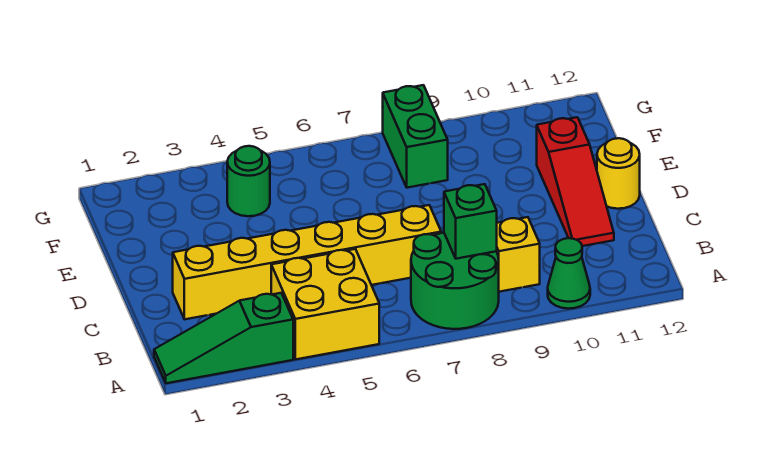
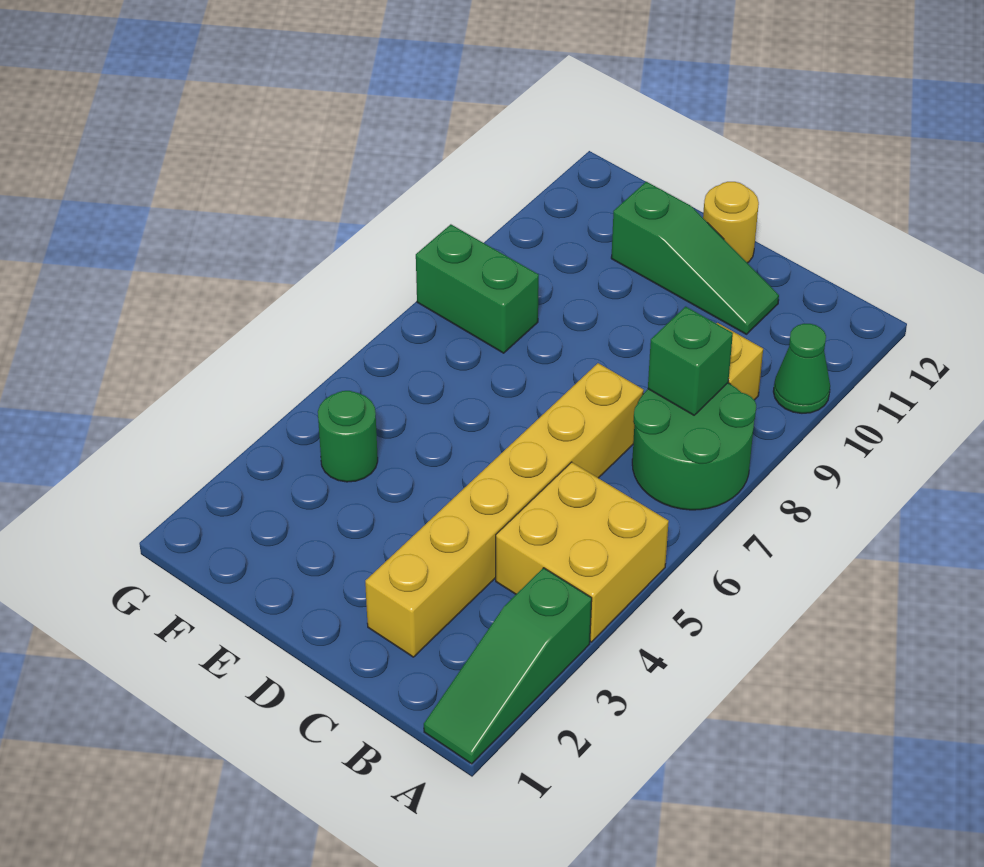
red slope C11:E11 level 1 top E -> green slope C11:E11 level 1 top E

